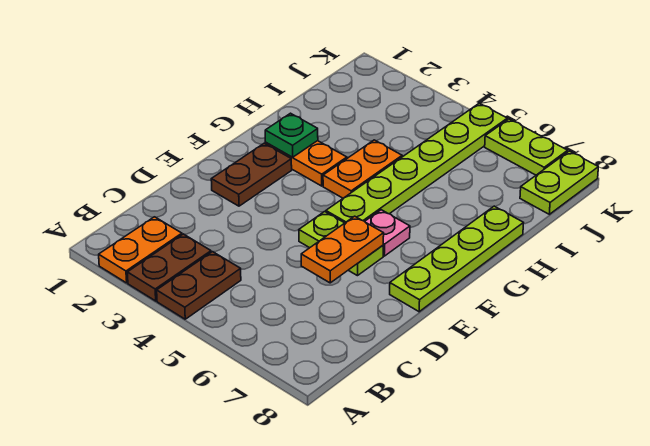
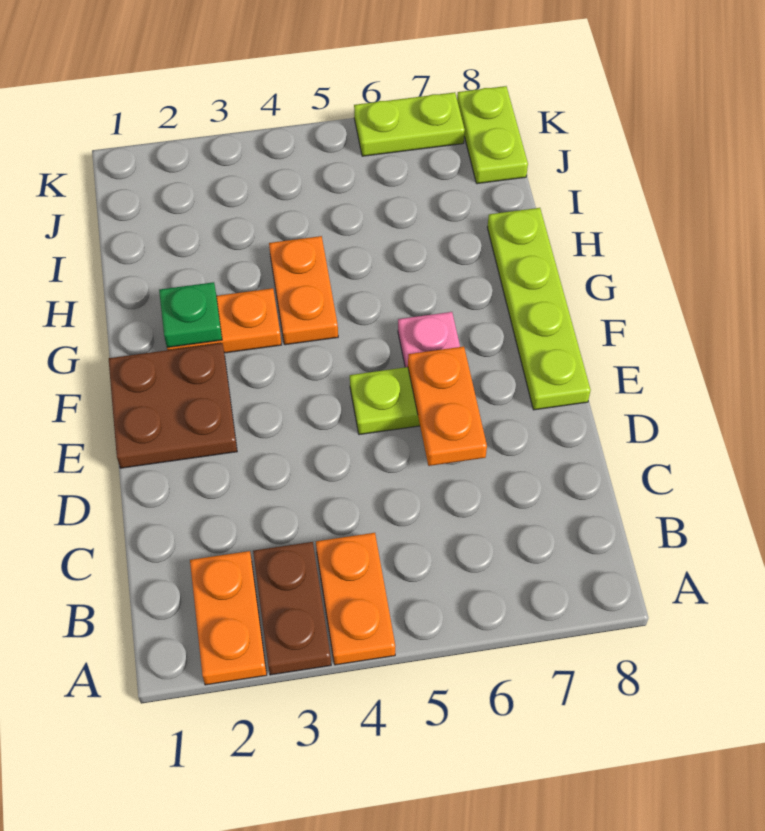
brown plate A4:B4 level 1 -> orange plate A4:B4 level 1
brown plate E2:F2 level 1 -> brown plate E1:F2 level 1
lime plate F5:K5 level 1 -> none

